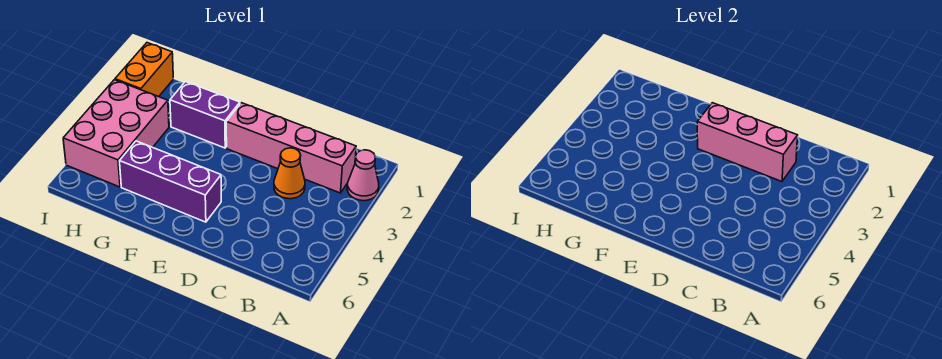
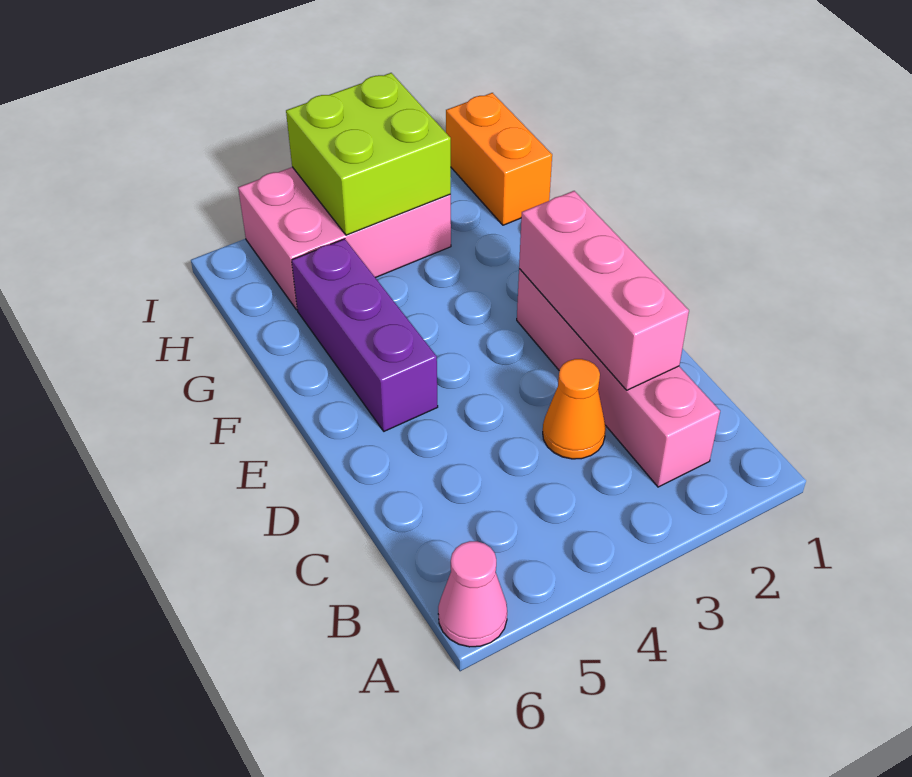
pink cone A2 level 1 -> pink cone A6 level 1
purple brick F2:G2 level 1 -> none
none -> lime brick H3:I4 level 2
orange brick I1:I2 level 1 -> orange brick H1:I1 level 1

